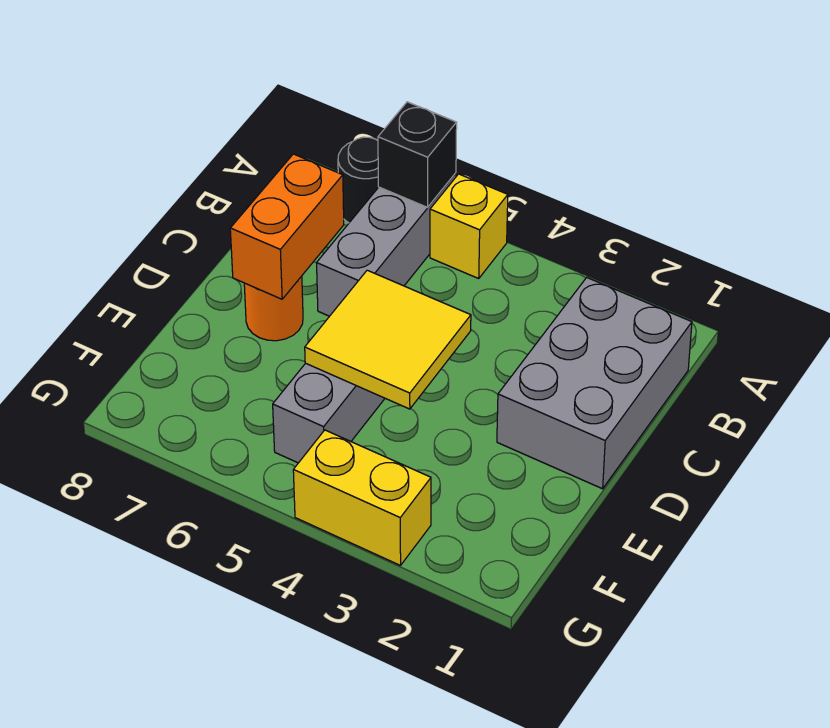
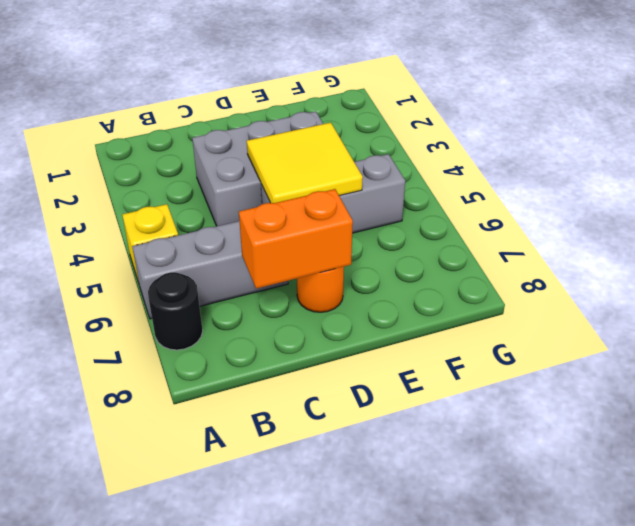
black brick A6 level 2 -> none
grey brick B1:D2 level 1 -> grey brick C3:E4 level 1
yellow brick G3:G4 level 1 -> none

